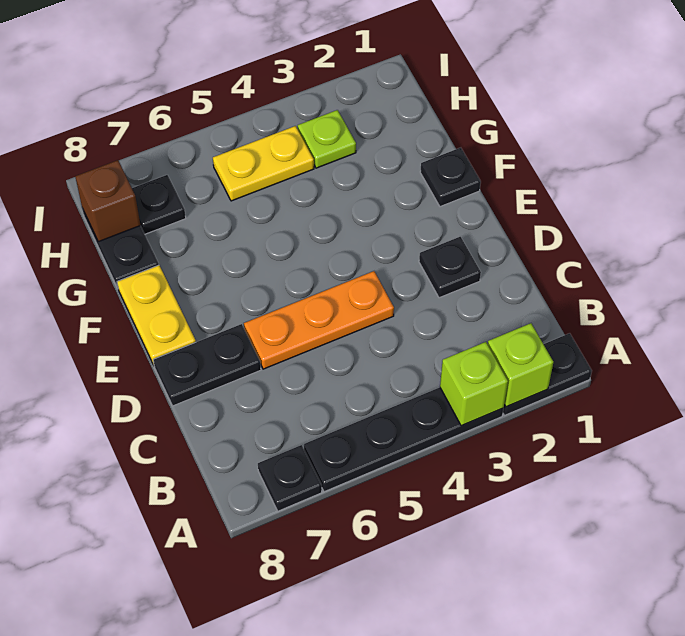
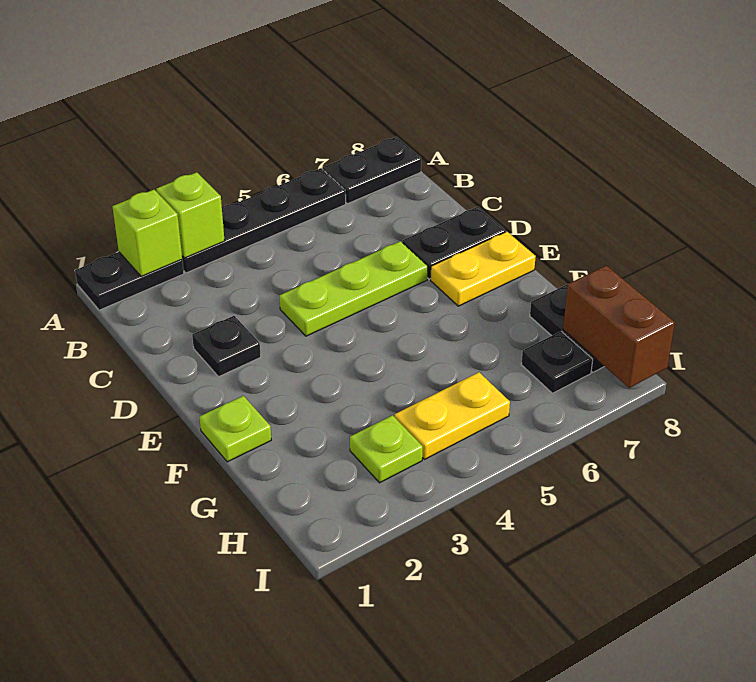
black plate A7 level 1 -> black plate A7:A8 level 1
orange plate D4:D6 level 1 -> lime plate D4:D6 level 1
yellow plate E8:F8 level 1 -> yellow plate E7:E8 level 1
black plate F1 level 1 -> lime plate F1 level 1
brown brick H8 level 2 -> brown brick H8:I8 level 2

